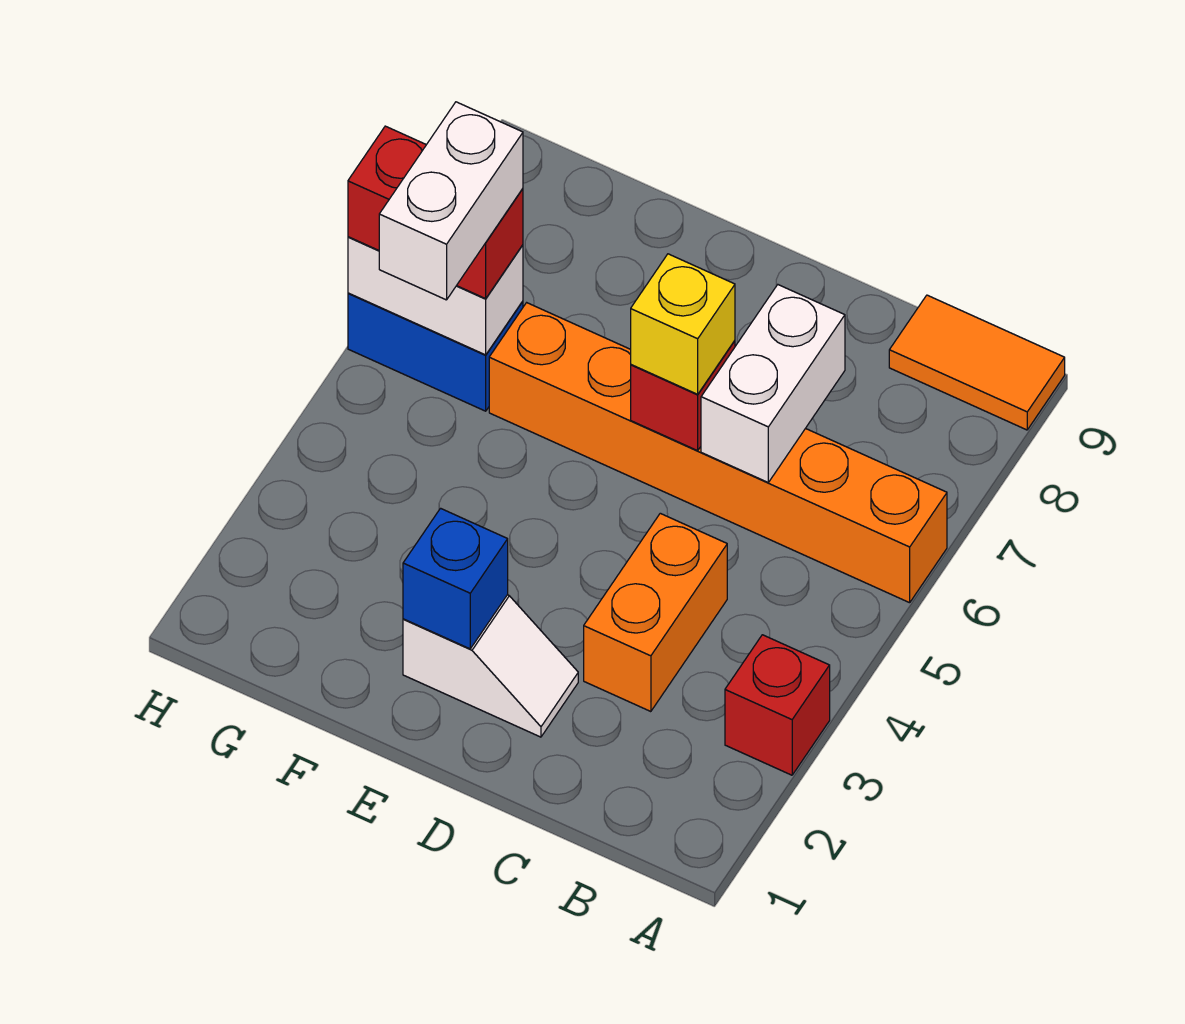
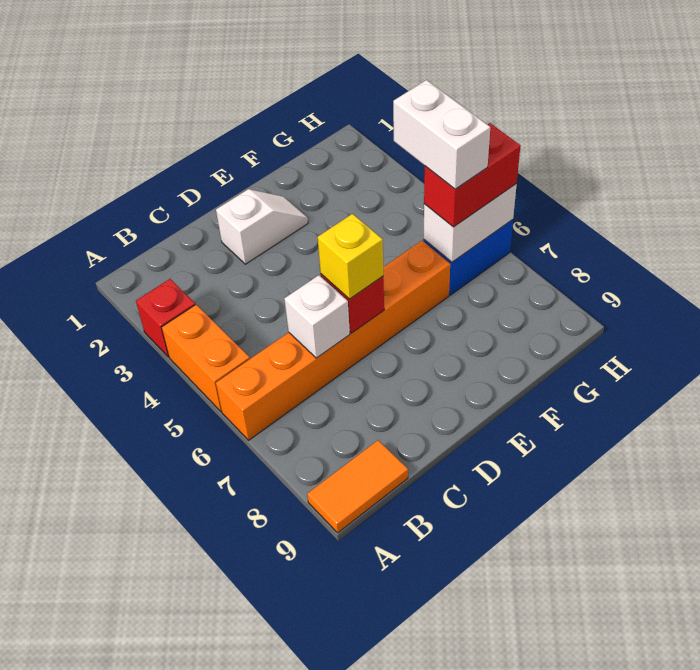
orange brick C3:C4 level 1 -> orange brick A4:A5 level 1
white brick C6:C7 level 2 -> white brick C6 level 2
white slope D2:E2 level 1 top E -> white slope D2:E2 level 1 top D
blue brick E2 level 2 -> none

